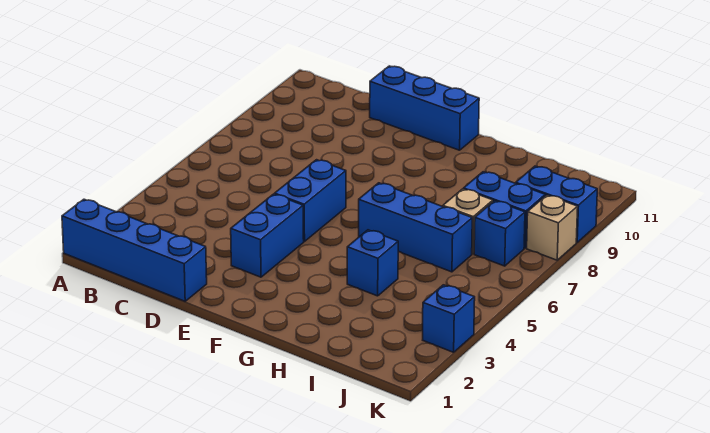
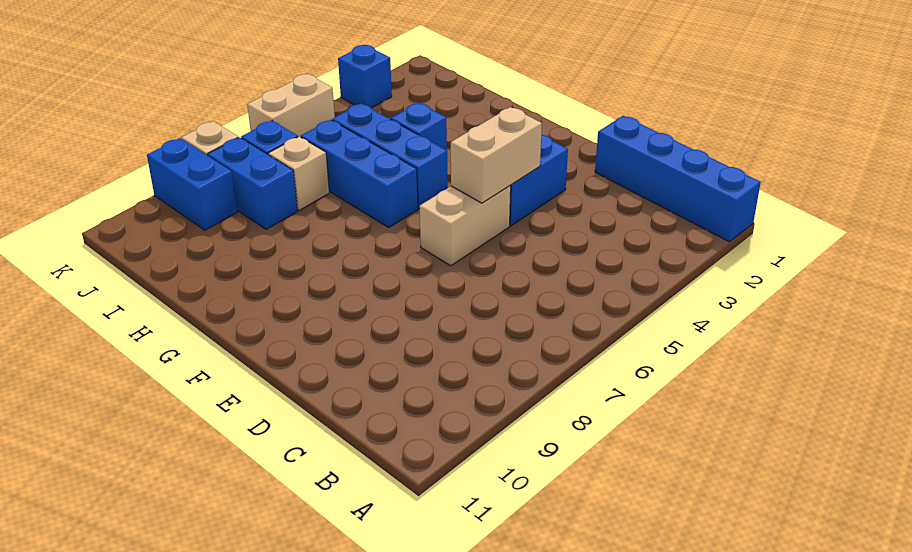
blue brick D11:F11 level 1 -> blue brick G5:I5 level 1
none -> tan brick E4:E5 level 2
blue brick E5:E6 level 1 -> tan brick E5:E6 level 1
none -> tan brick K5:K6 level 1

